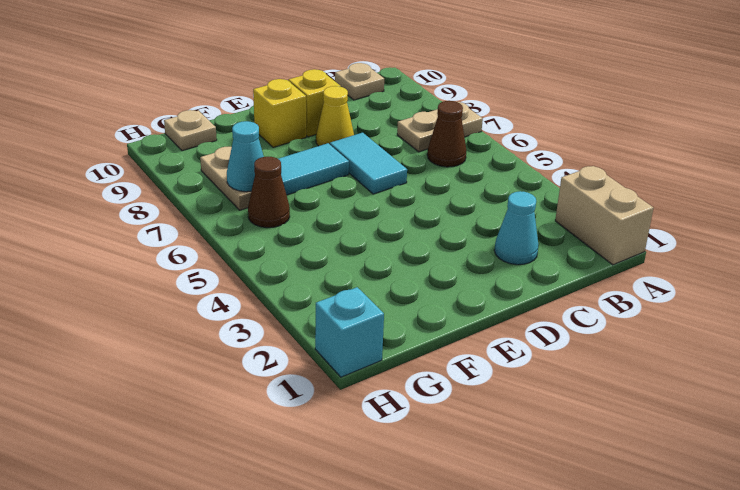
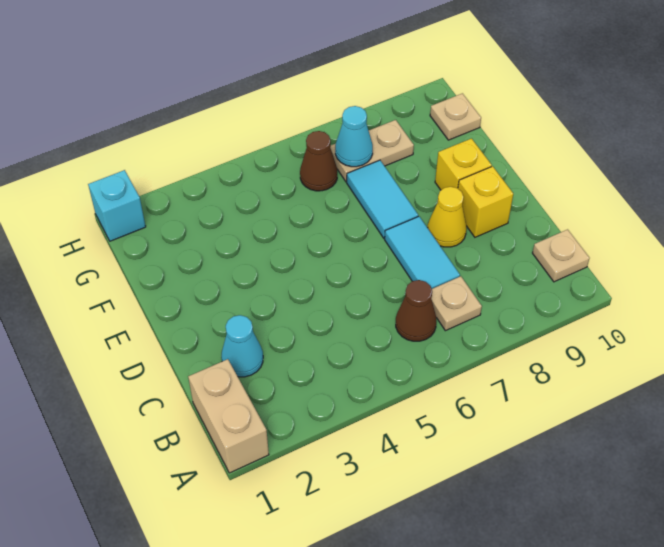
tan brick A1:A2 level 1 -> tan brick A1:B1 level 1
tan plate A7:B7 level 1 -> tan plate B7 level 1
cyan tile D6:D7 level 1 -> cyan tile C7:D7 level 1

